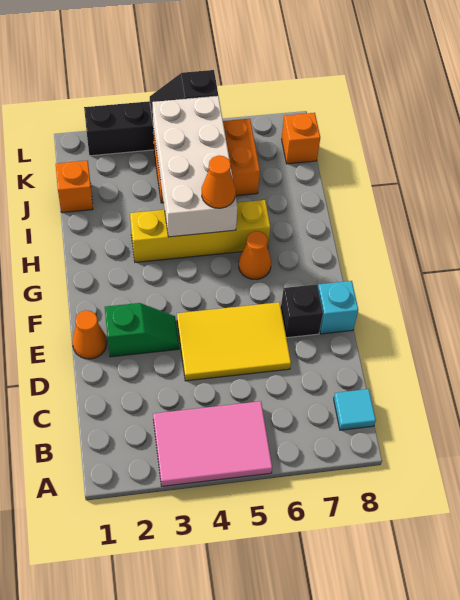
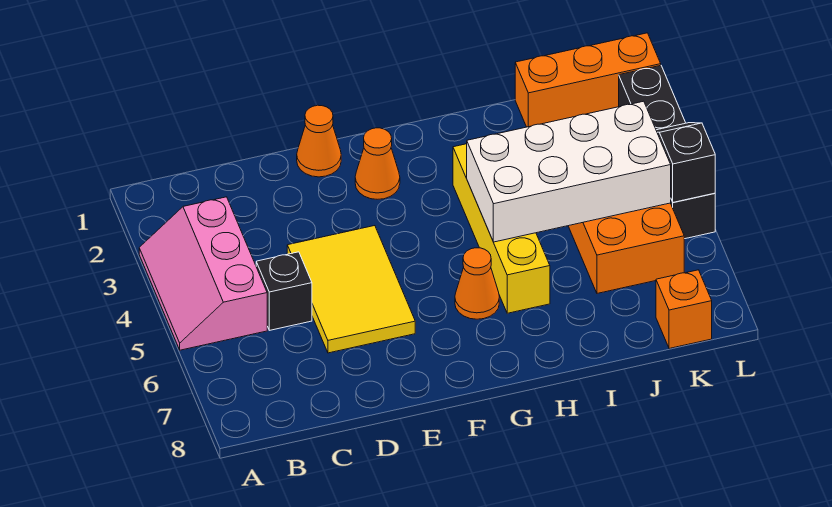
pink tile A3:B5 level 1 -> pink slope A3:B5 level 1 top B
cyan tile B8 level 1 -> none
green slope E2:E3 level 1 top 2 -> none
black brick E7 level 1 -> black brick C5 level 1
cyan brick E8 level 1 -> none
orange cone H5 level 3 -> orange cone F2 level 1
orange brick J1 level 1 -> orange brick J1:L1 level 1

